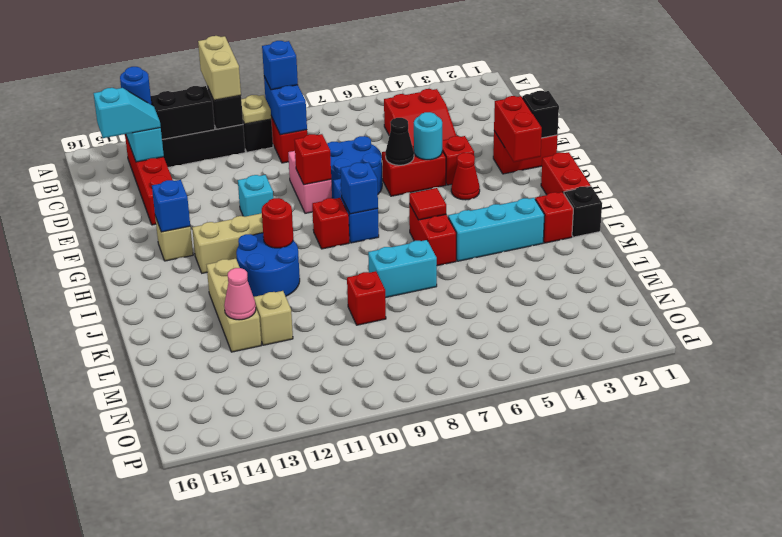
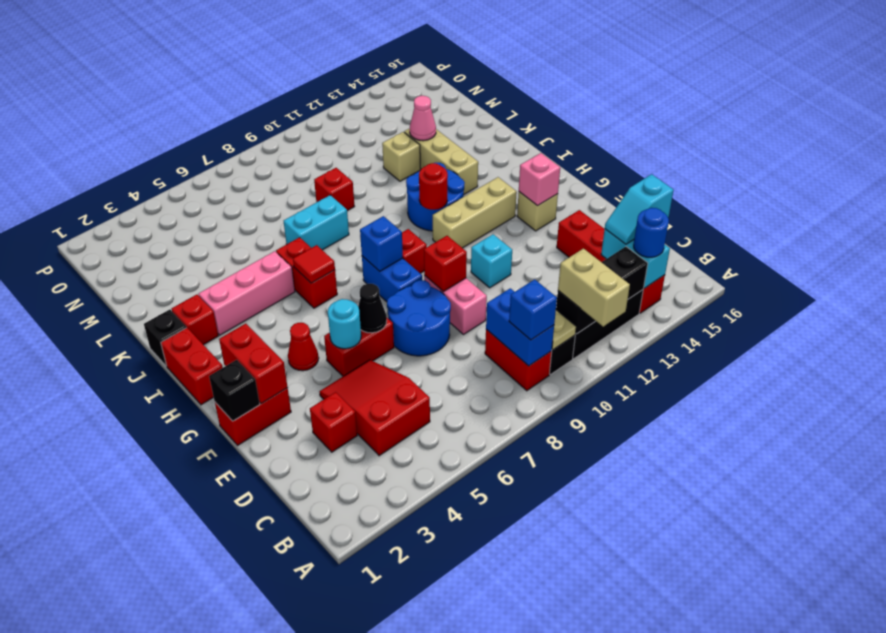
red brick F4 level 1 -> red brick D3 level 1
blue brick G14 level 2 -> pink brick G14 level 2
cyan brick J3:J5 level 1 -> pink brick J3:J5 level 1

